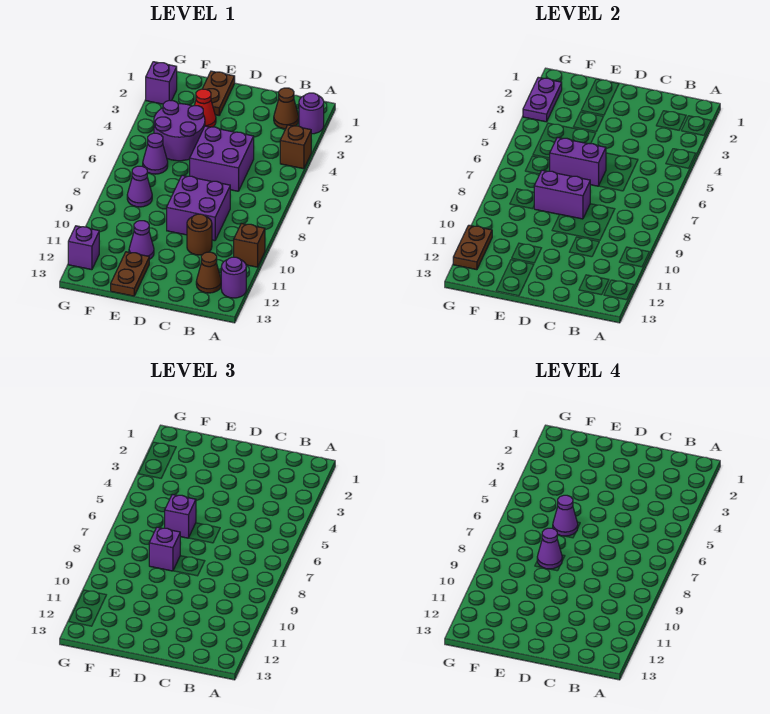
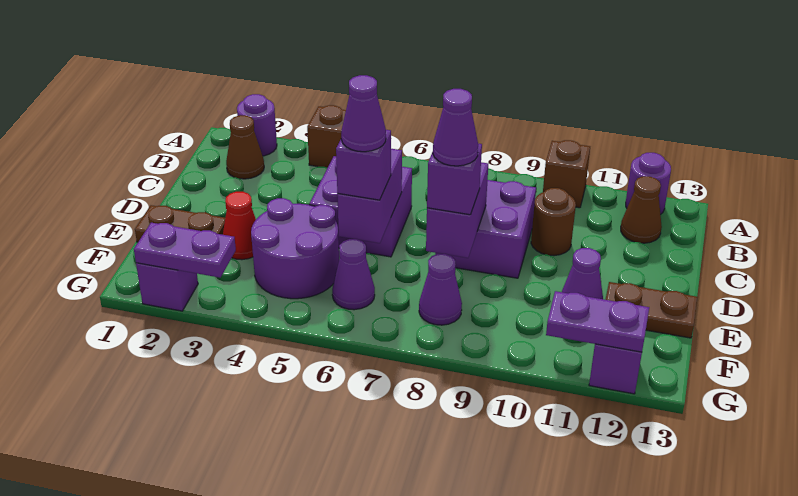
brown plate G11:G12 level 2 -> purple plate G11:G12 level 2

